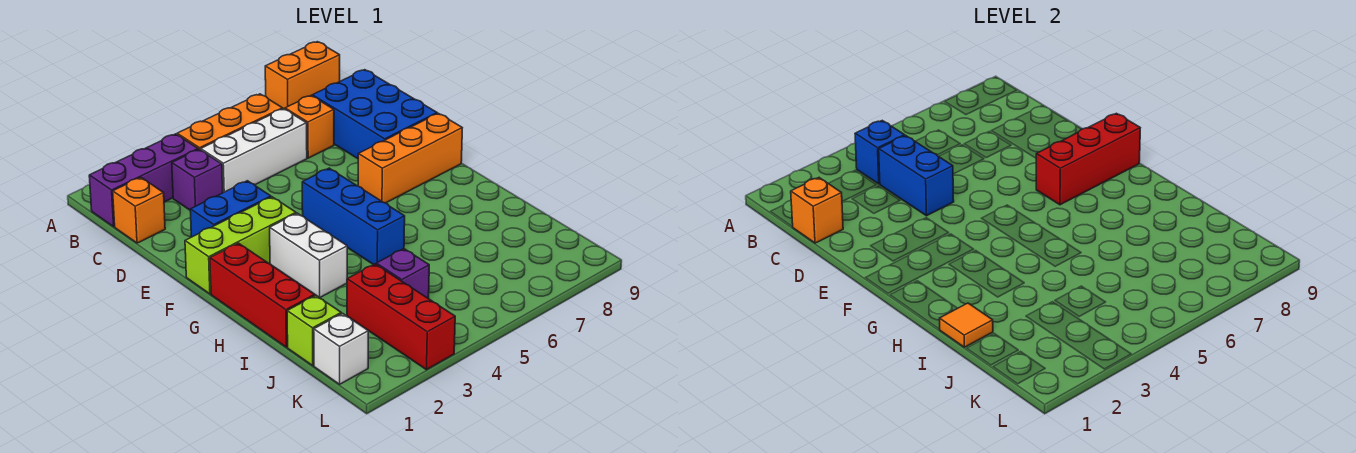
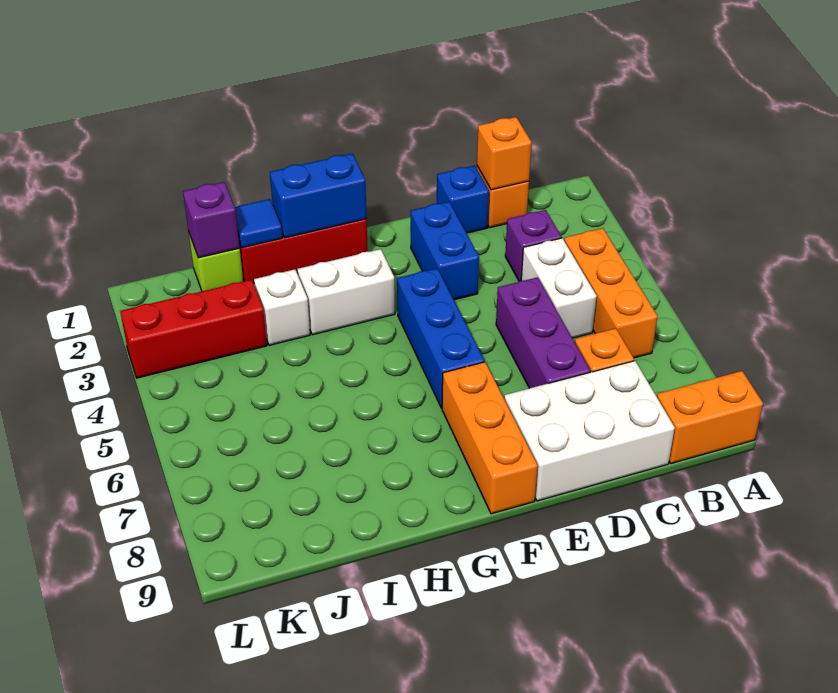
orange brick A8:A9 level 1 -> orange brick A9:B9 level 1
purple brick B1:B3 level 1 -> purple brick D5:D7 level 1
blue brick B4 level 2 -> blue brick D1 level 1
white brick C4:C6 level 1 -> white brick C4:C5 level 1
blue brick C4:D4 level 2 -> blue brick G1:H1 level 2
blue brick C8:E9 level 1 -> white brick C8:E9 level 1
lime brick F1:F3 level 1 -> none
blue brick F5:H5 level 1 -> blue brick F4:F6 level 1
red brick F7:F9 level 2 -> none
orange tile I1 level 2 -> blue tile I1 level 2
purple brick J4 level 1 -> purple brick J1 level 2
white brick K1 level 1 -> white brick I3 level 1

